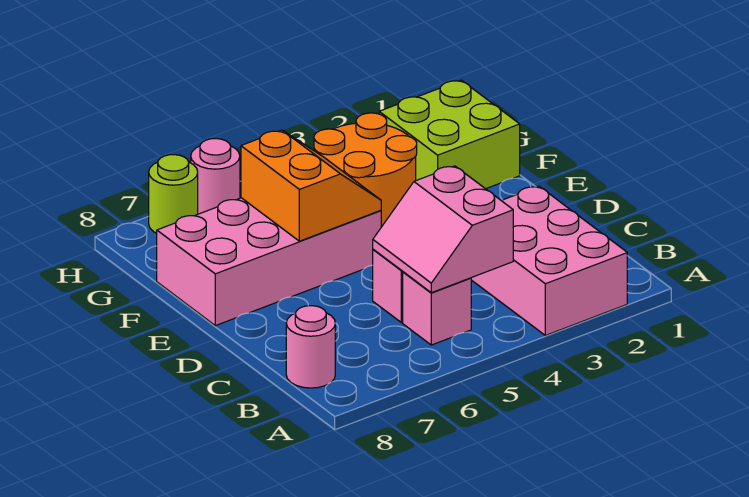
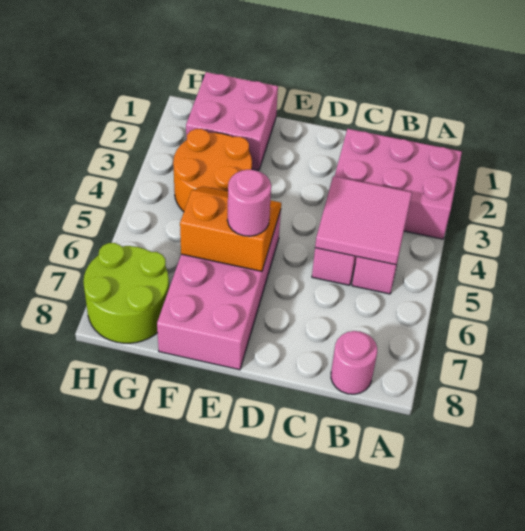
pink slope B4:C5 level 2 top 4 -> pink tile B4:C5 level 2
lime brick F1:G2 level 1 -> pink brick F1:G2 level 1
pink round brick H6 level 1 -> pink round brick E6 level 3
lime round brick H7 level 1 -> lime round brick G7:H8 level 1

